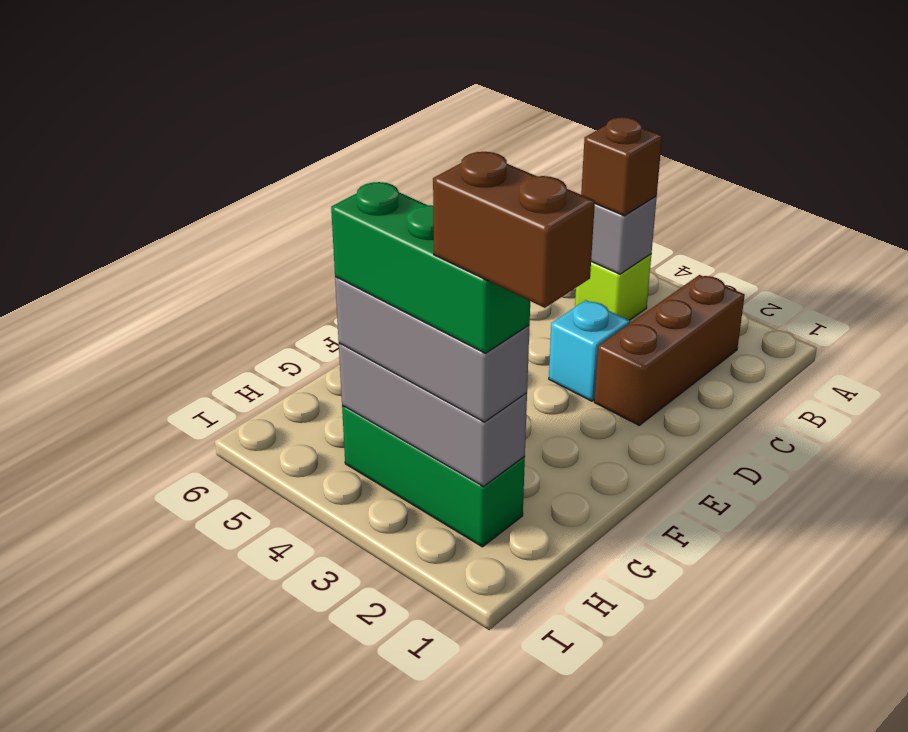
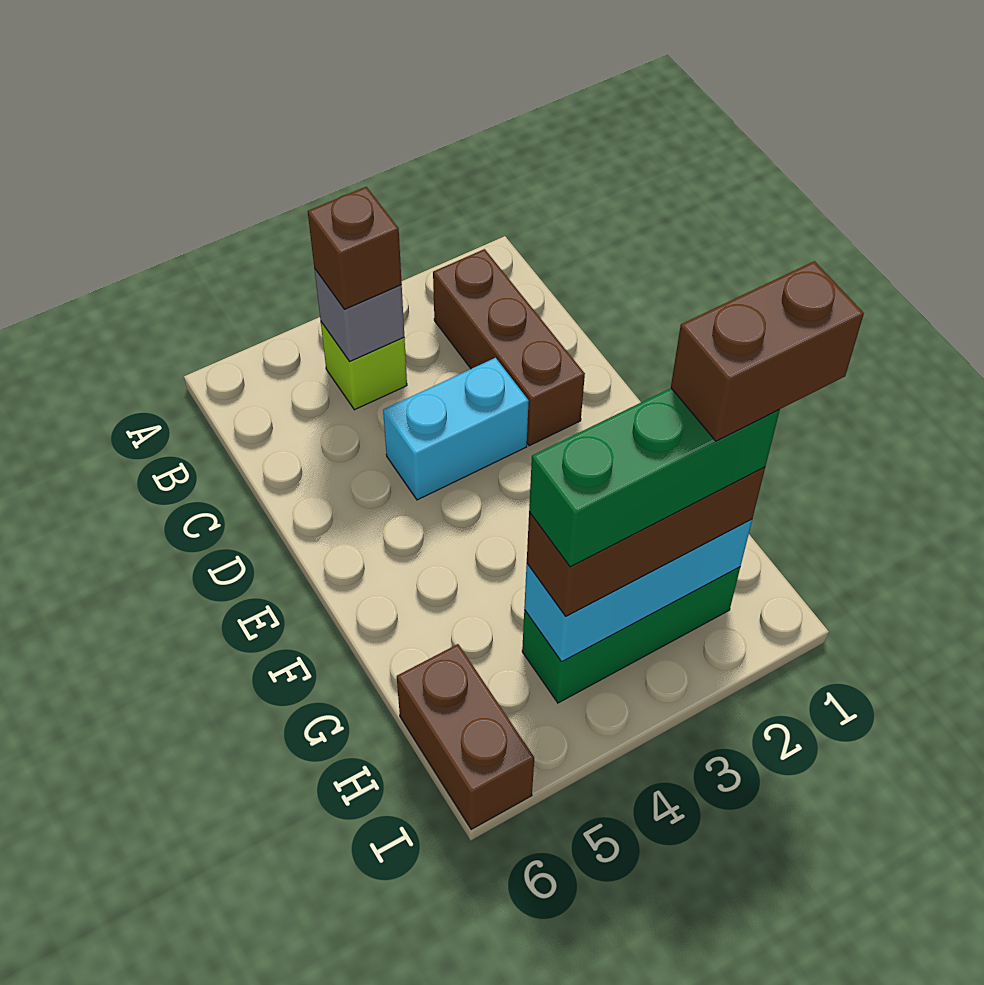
cyan brick D3 level 1 -> cyan brick D3:D4 level 1
grey brick H2:H4 level 2 -> cyan brick H2:H4 level 2
grey brick H2:H4 level 3 -> brown brick H2:H4 level 3
none -> brown brick H6:I6 level 1

